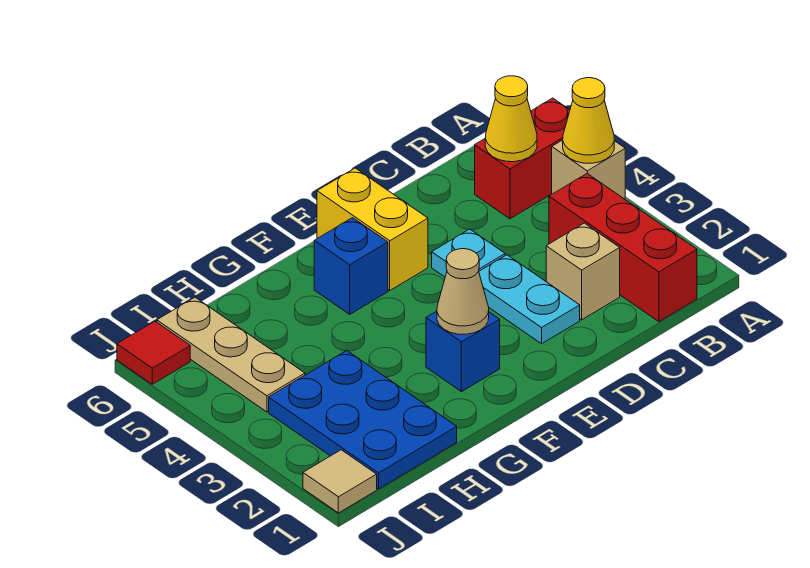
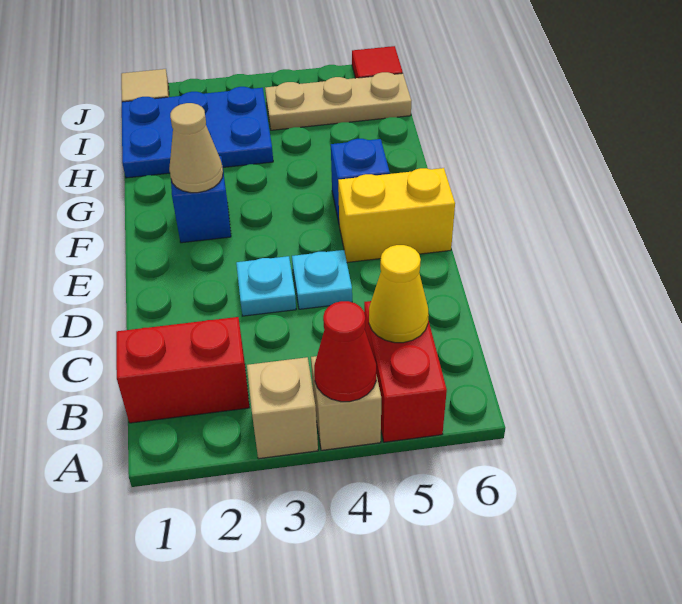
yellow cone A4 level 2 -> red cone A4 level 2
red brick B1:B3 level 1 -> red brick B1:B2 level 1
tan brick C2 level 1 -> tan brick A3 level 1
cyan plate D2:D3 level 1 -> cyan plate D3 level 1

